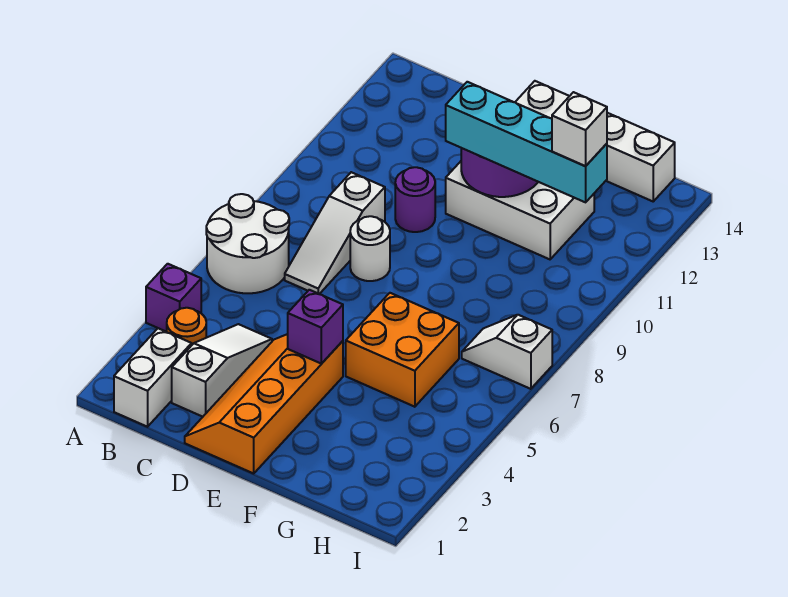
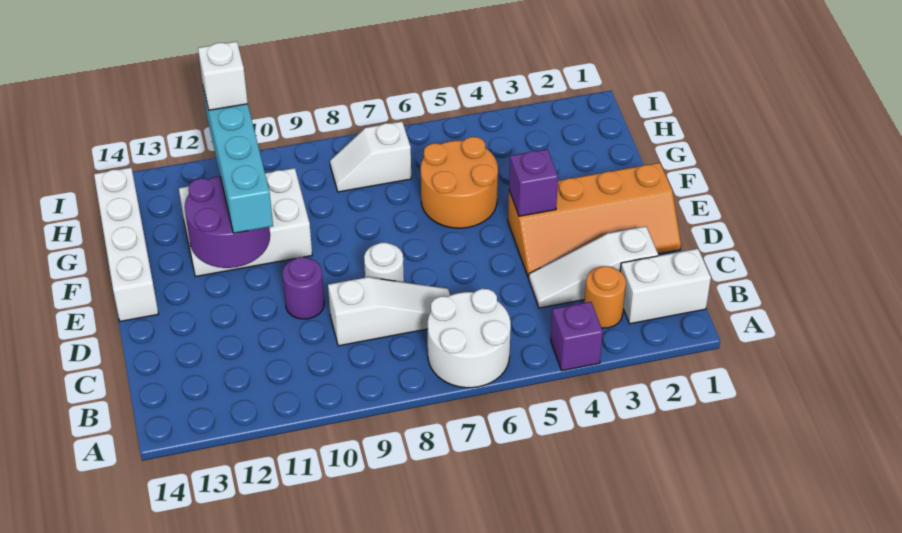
white brick E11:G12 level 1 -> white brick F10:G12 level 1
orange brick F5:G6 level 1 -> orange round brick F5:G6 level 1
white slope H7:I7 level 1 top I -> white slope H7:H8 level 1 top 7

